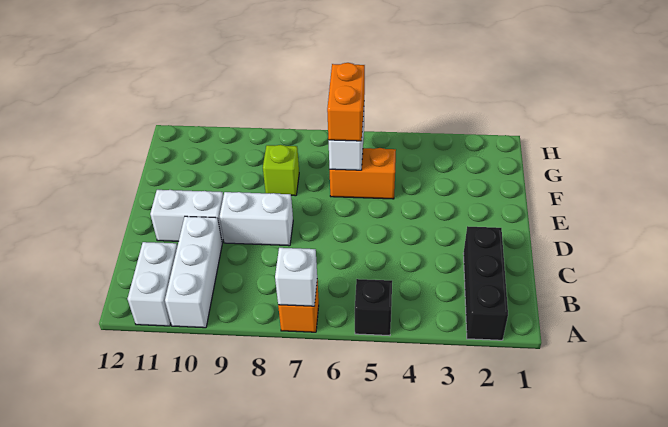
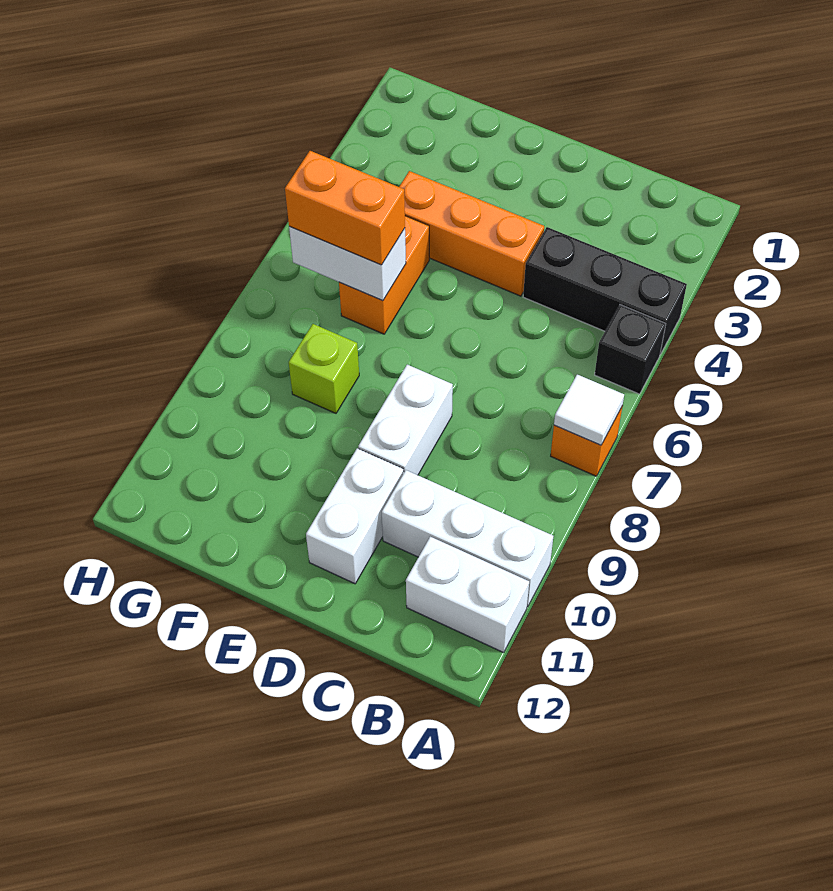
black brick A2:C2 level 1 -> black brick A4:C4 level 1
white brick A7 level 2 -> white tile A7 level 2
none -> orange brick D4:F4 level 1

